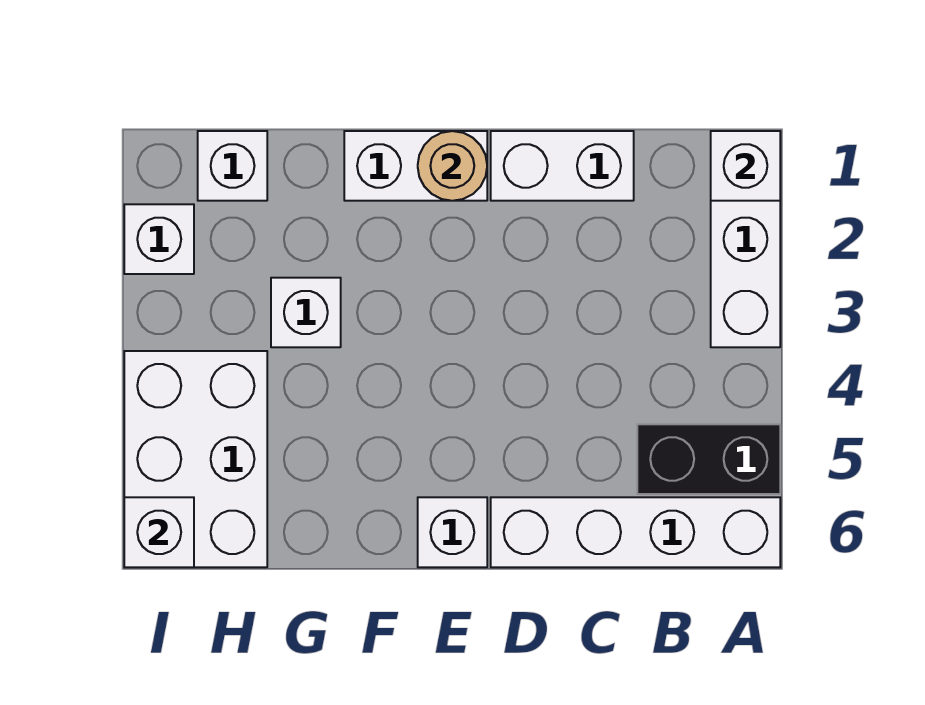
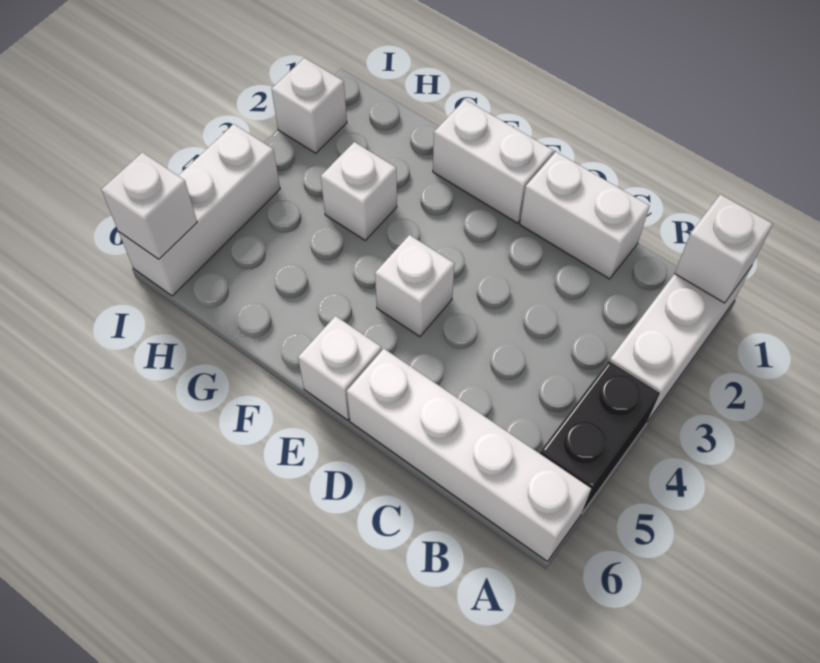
black brick A5:B5 level 1 -> black brick A4:A5 level 1
tan round brick E1 level 2 -> none
white brick H1 level 1 -> white brick E4 level 1
white brick H4:I6 level 1 -> white brick I4:I6 level 1

